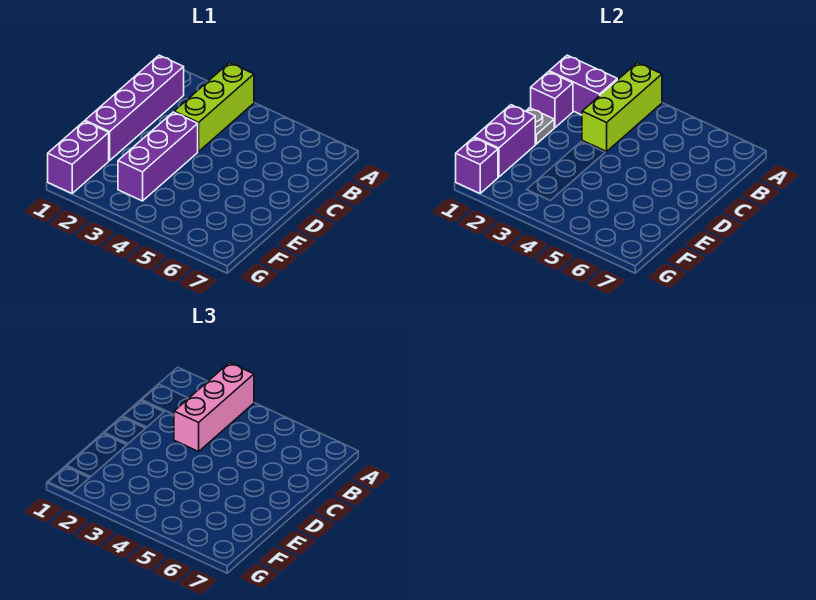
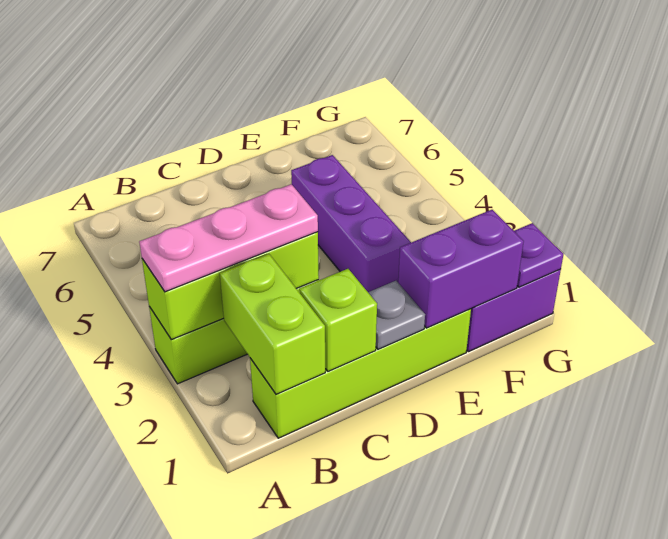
pink brick A3:C3 level 3 -> pink plate A3:C3 level 3
purple brick B1:E1 level 1 -> lime brick B1:E1 level 1
purple brick B1:B2 level 2 -> lime brick B1:B2 level 2
purple brick C1 level 2 -> lime brick C1 level 2
purple brick D3:F3 level 1 -> purple brick E3:E5 level 1
purple brick G1 level 2 -> purple plate G1 level 2

